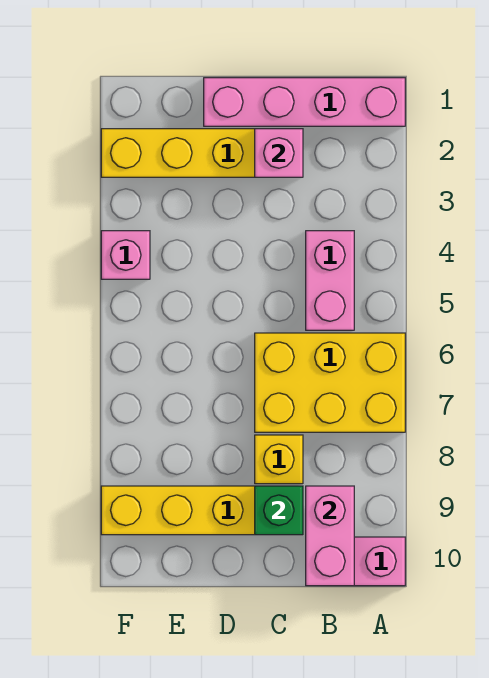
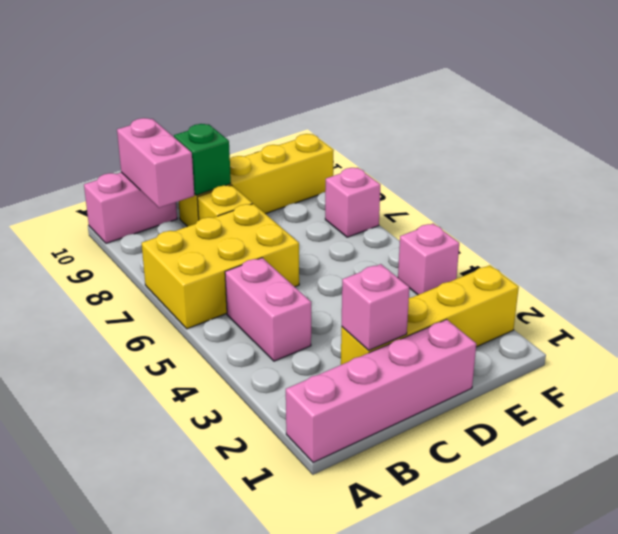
none -> pink brick F7 level 1

